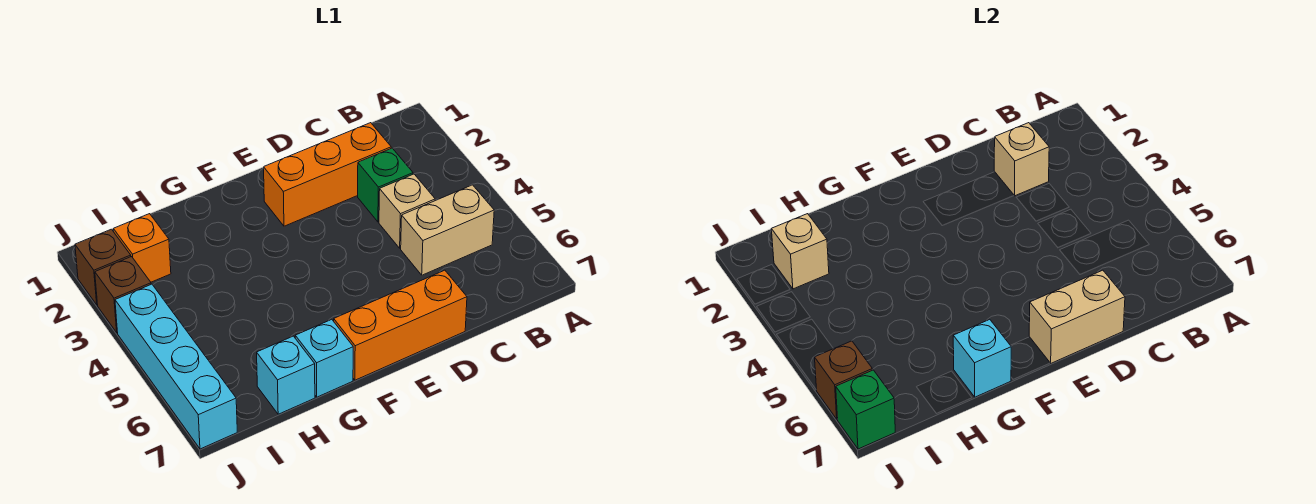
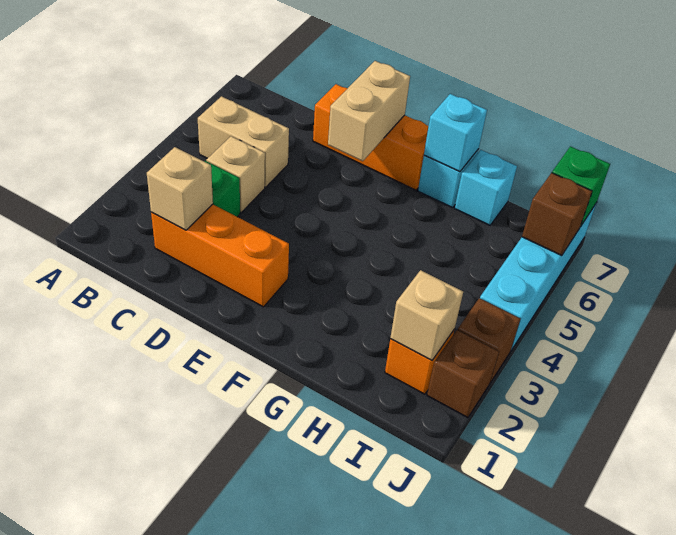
tan brick D7:E7 level 2 -> tan brick E6:E7 level 2

